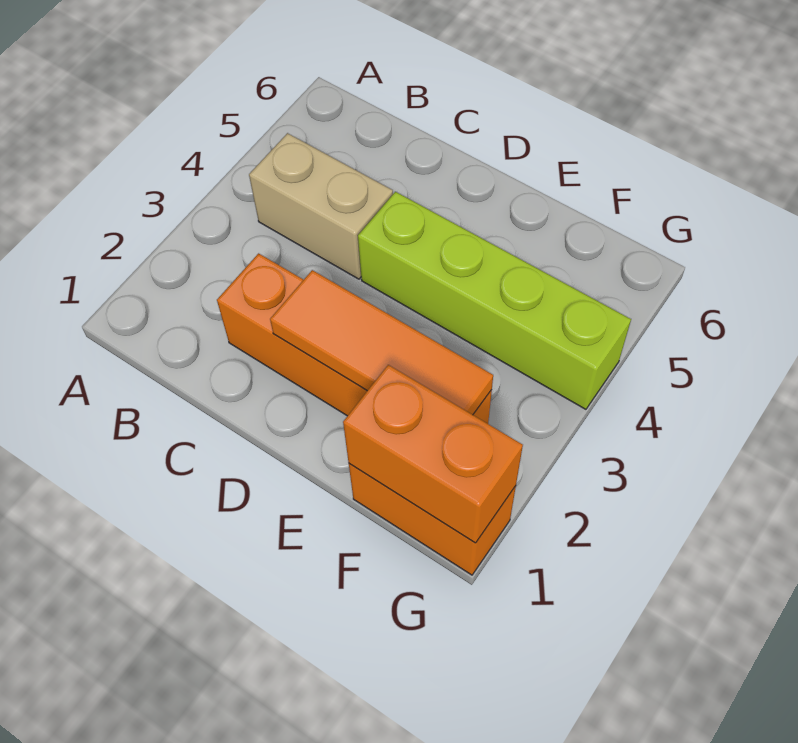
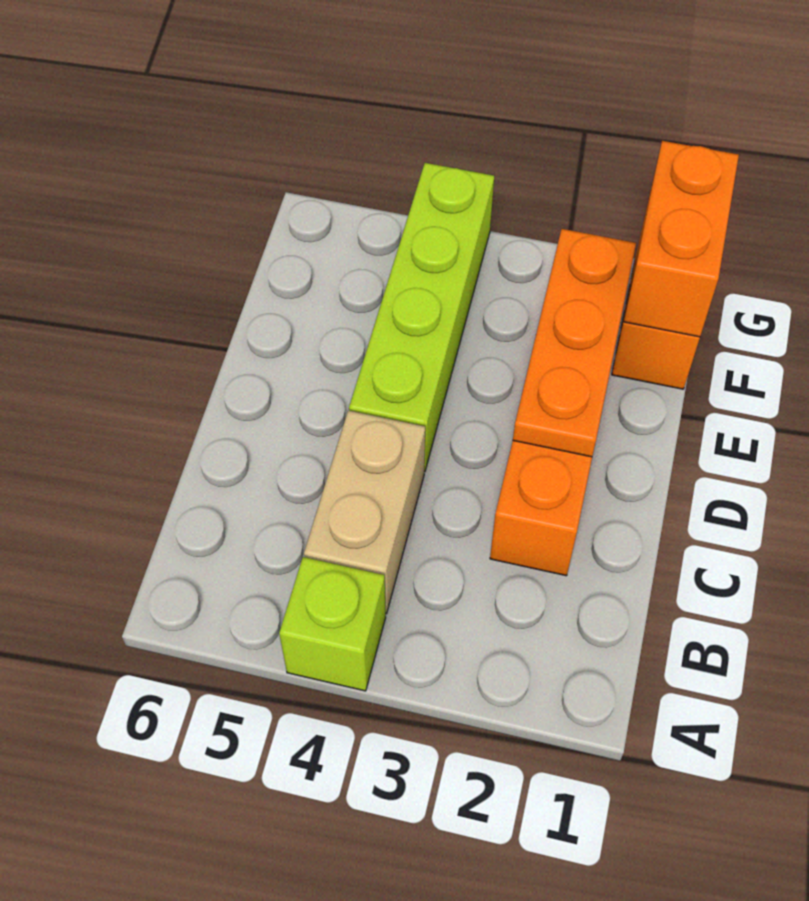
none -> lime brick A4 level 1
orange tile D2:F2 level 2 -> orange plate D2:F2 level 2

